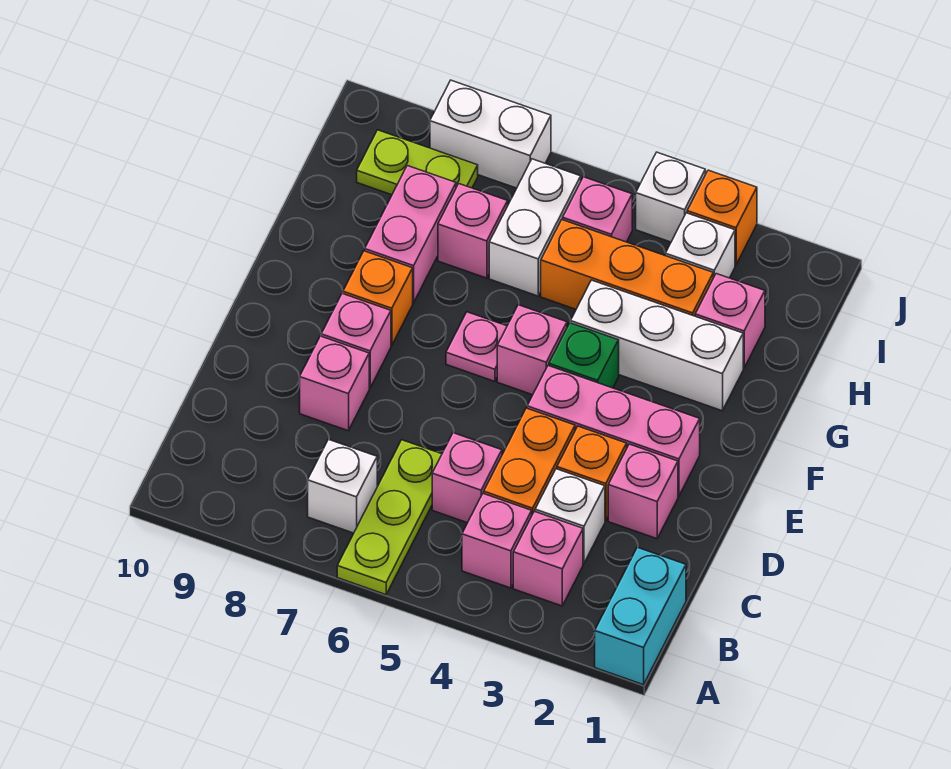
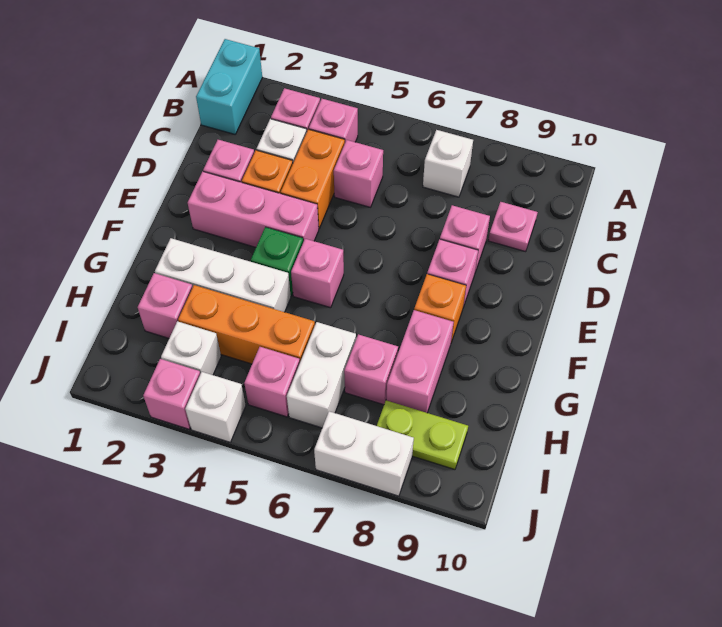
lime plate A6:C6 level 1 -> none
pink plate F6 level 1 -> pink plate C9 level 1
orange brick J3 level 1 -> pink brick J3 level 1

